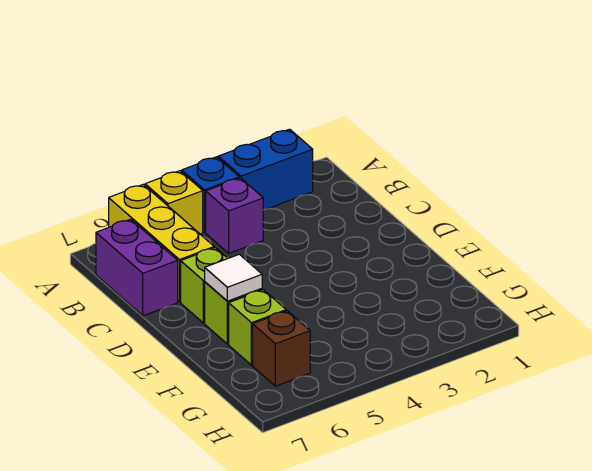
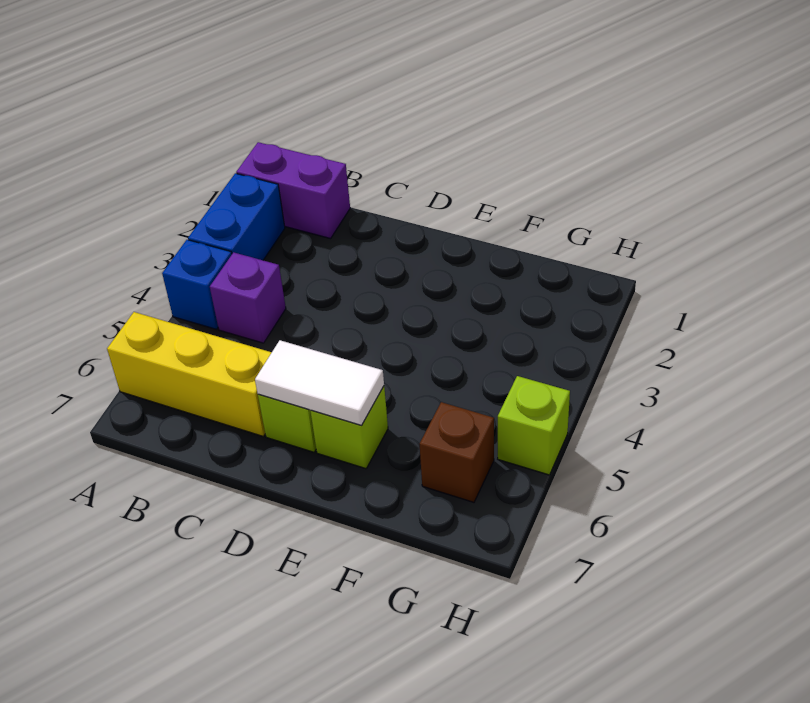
yellow brick A5 level 1 -> none
purple brick B7:C7 level 1 -> purple brick A1:B1 level 1
white tile E6 level 2 -> white tile D6:E6 level 2
lime brick F6 level 1 -> lime brick H5 level 1

